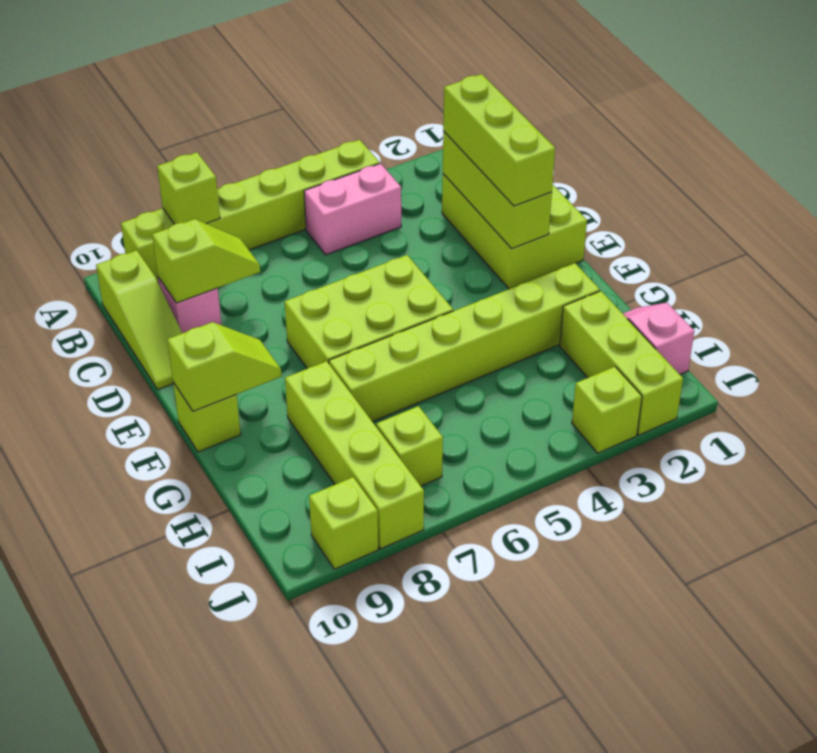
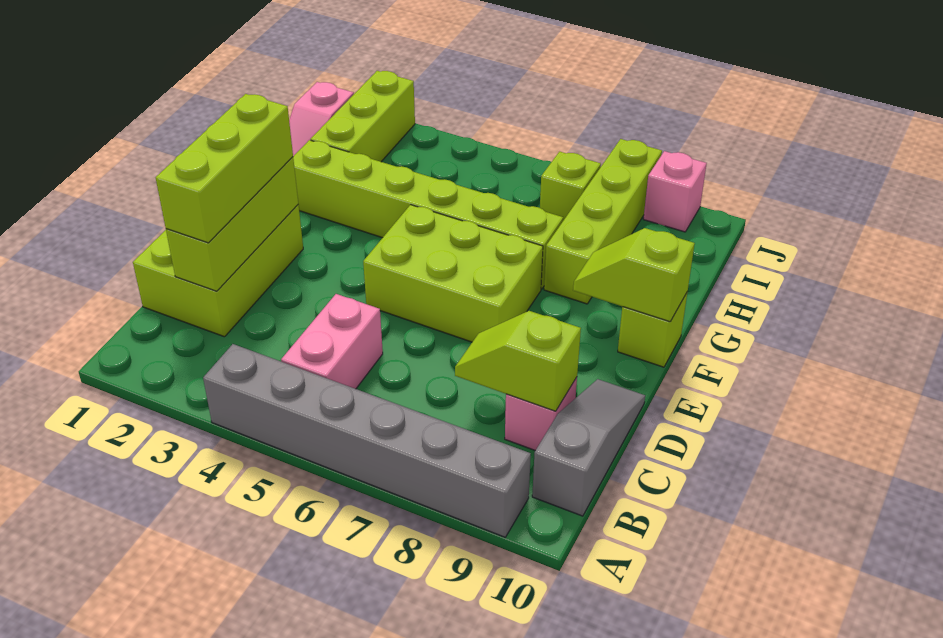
lime brick A4:A9 level 1 -> grey brick A4:A9 level 1
lime brick A8 level 2 -> none
pink brick B4:B5 level 1 -> pink brick B5:C5 level 1
lime slope B10:D10 level 1 top B -> grey slope B10:D10 level 1 top B
lime brick J3 level 1 -> none
lime brick J9 level 1 -> pink brick J9 level 1

